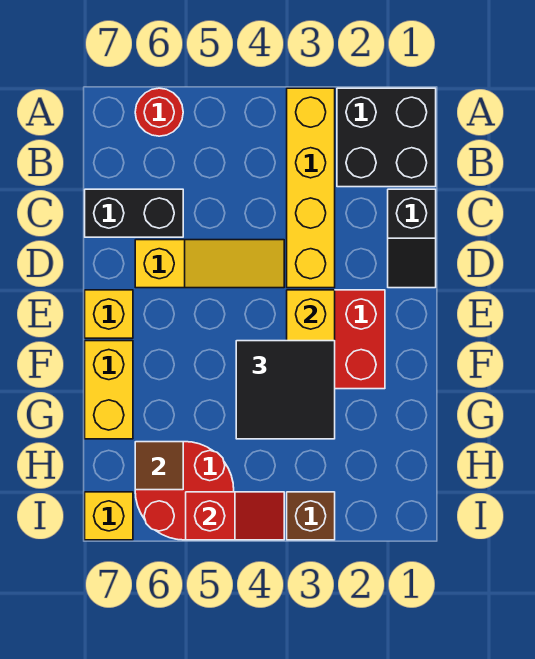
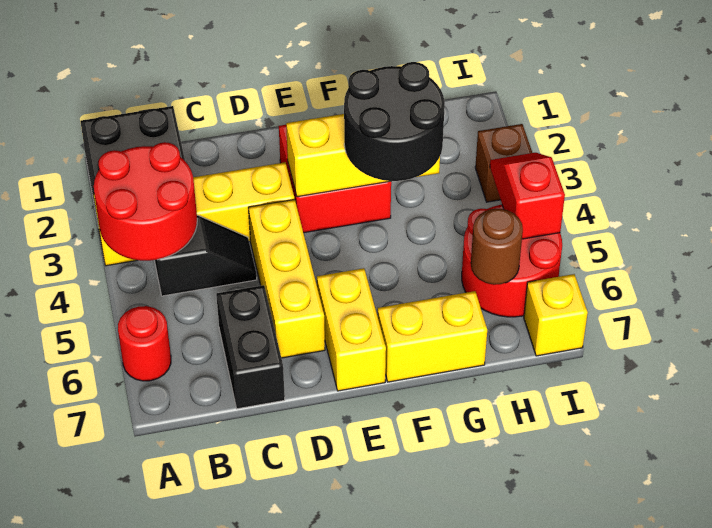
none -> red round brick A3:B4 level 2
black slope C1:D1 level 1 top C -> black slope B4:C4 level 1 top B
yellow slope D4:D6 level 1 top 6 -> yellow brick D4:D6 level 1
yellow brick E7 level 1 -> yellow brick E6:E7 level 1
black tile F3:G4 level 3 -> black round brick F3:G4 level 3
brown tile H6 level 2 -> brown round brick H6 level 2

